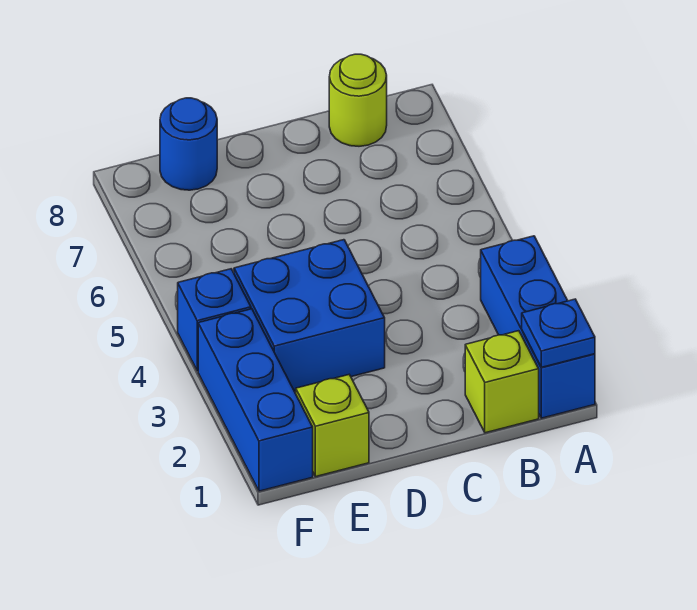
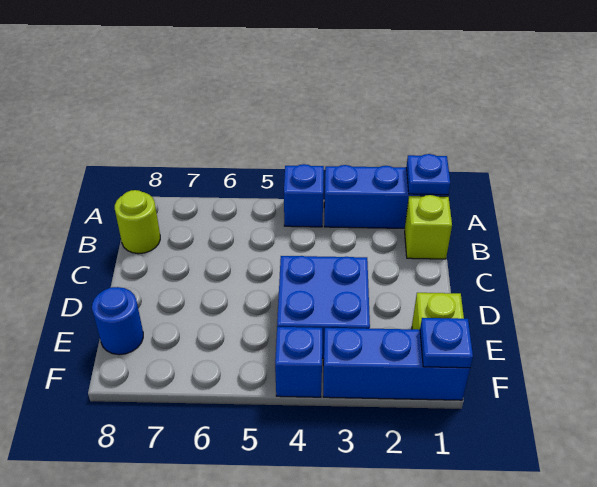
none -> blue brick A4 level 1
none -> blue plate F1 level 2

